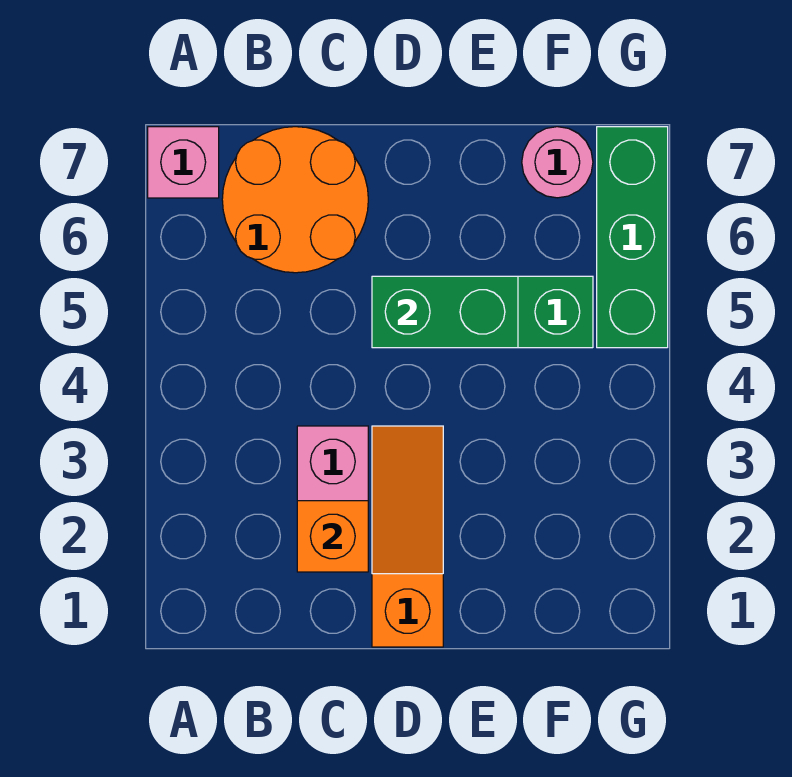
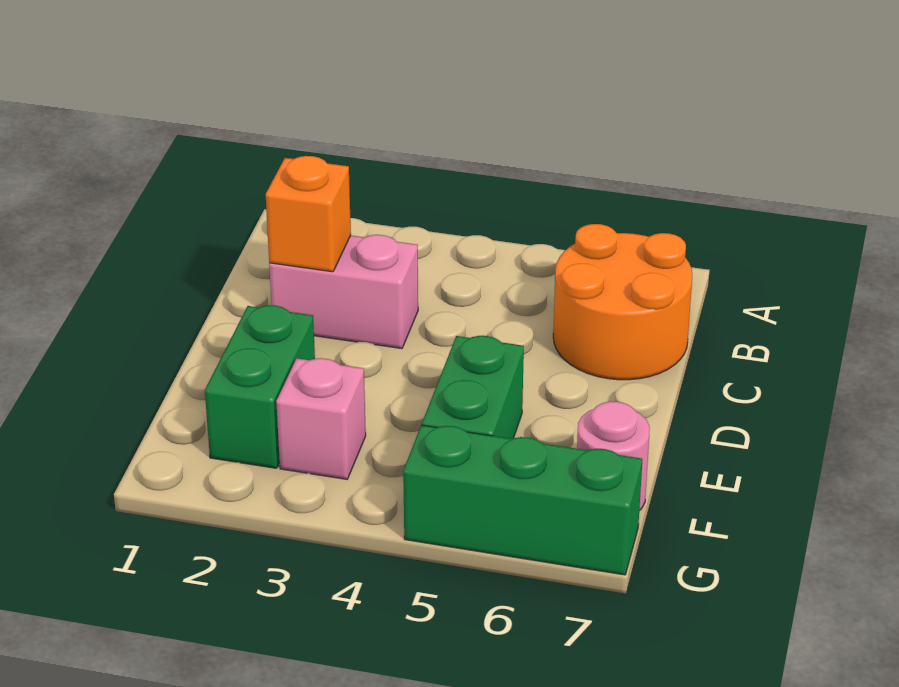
pink brick A7 level 1 -> pink brick F3 level 1
orange slope D1:D3 level 1 top 1 -> none
green brick D5:E5 level 2 -> green brick E2:F2 level 1

